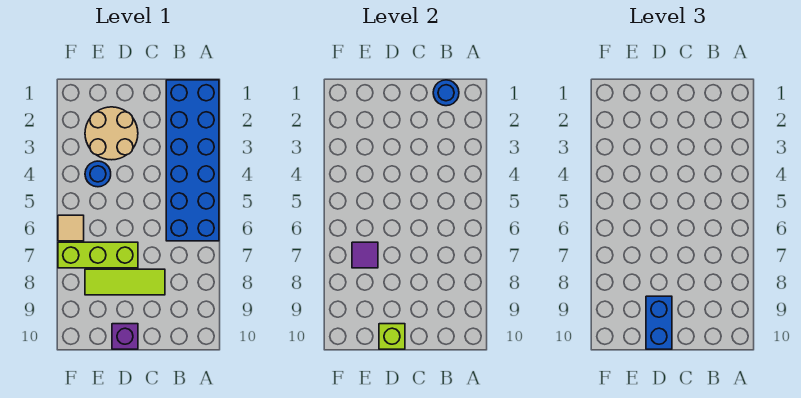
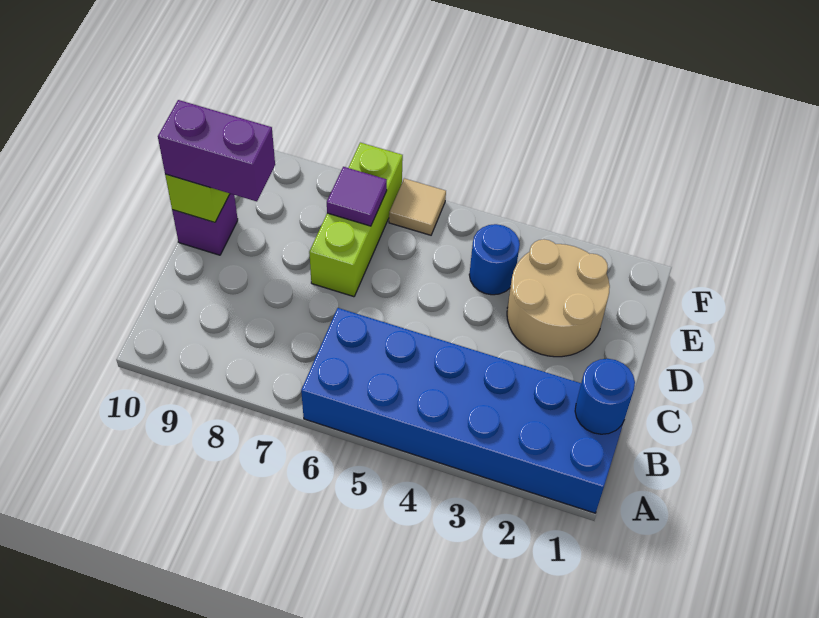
lime tile C8:E8 level 1 -> none
blue brick D9:D10 level 3 -> purple brick D9:D10 level 3

